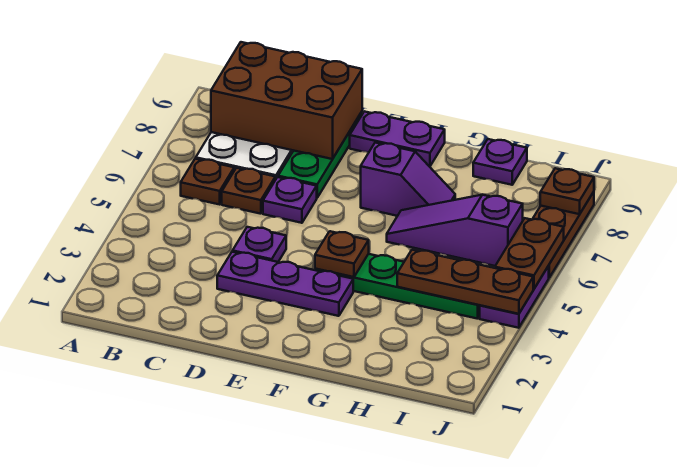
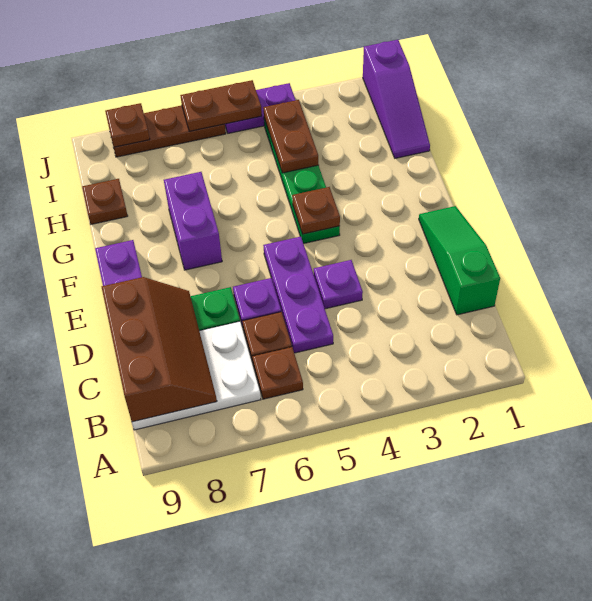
brown brick B8:D9 level 2 -> brown slope B8:D9 level 2 top 9
none -> green slope C1:E1 level 1 top C
purple plate D3:F3 level 1 -> purple plate C5:E5 level 1
purple slope F7:G7 level 1 top F -> purple brick F7:G7 level 1
purple slope G6:I6 level 1 top I -> purple slope H1:J1 level 1 top J
brown plate H4:J4 level 2 -> brown plate H4:I4 level 2
purple plate H9 level 1 -> brown plate H9 level 1

